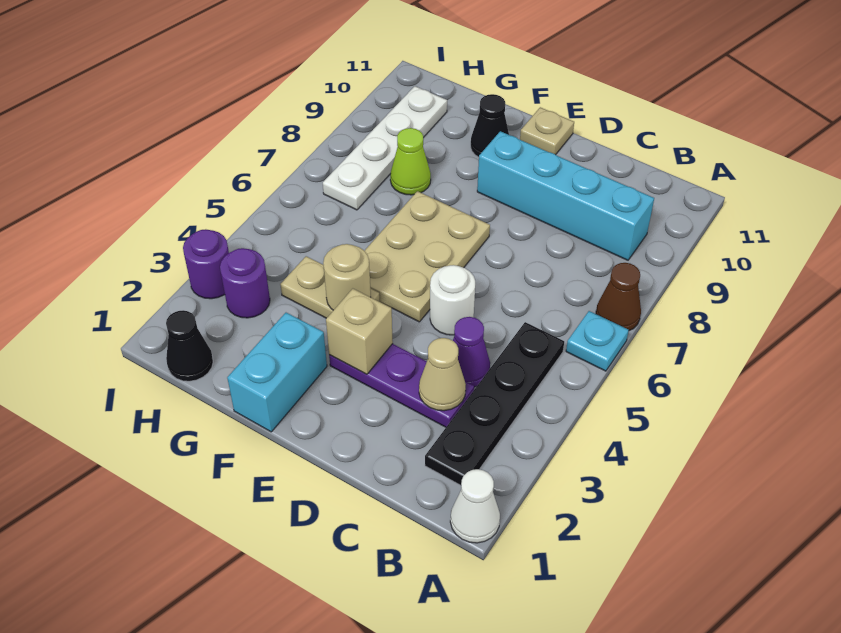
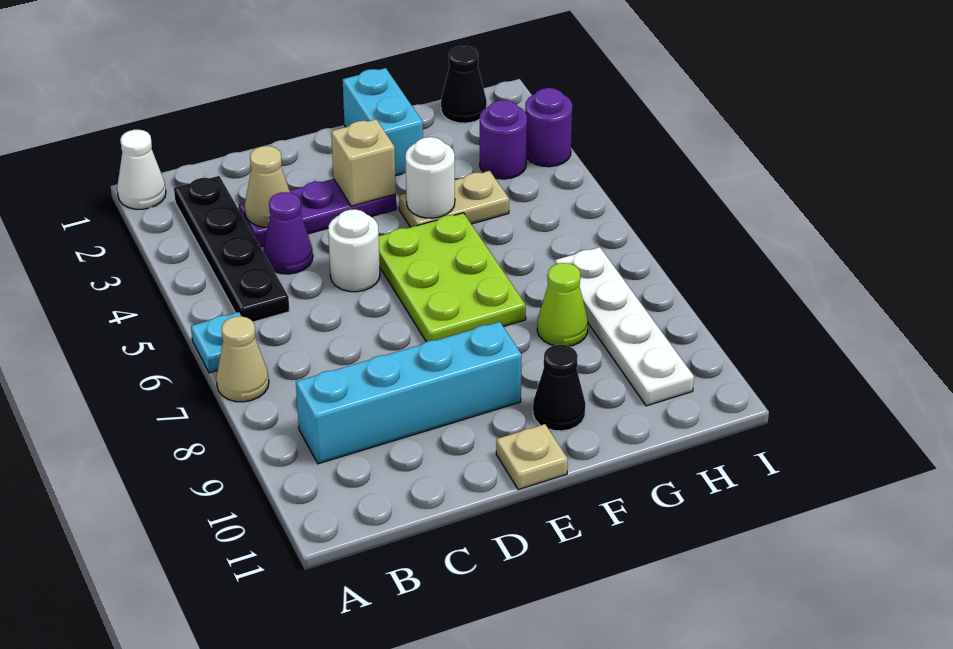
brown cone A7 level 1 -> tan cone A7 level 1
tan plate E5:F7 level 1 -> lime plate E5:F7 level 1
tan round brick F4 level 2 -> white round brick F4 level 2

